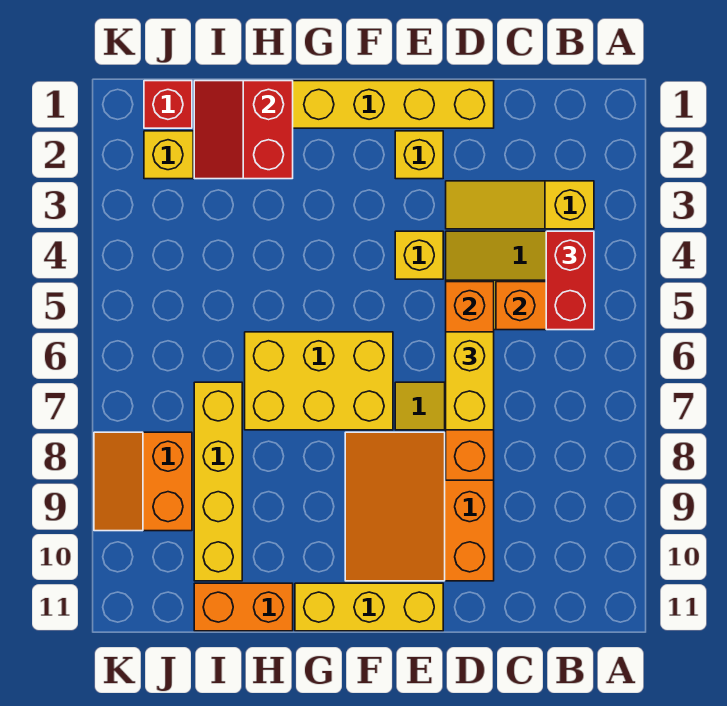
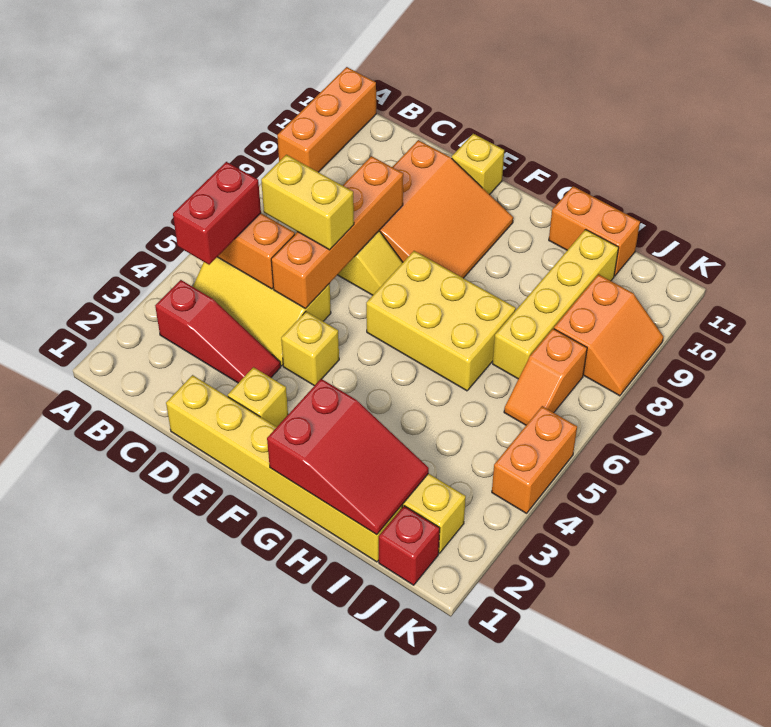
none -> orange brick A9:A11 level 1
yellow slope B3:D3 level 1 top B -> red slope B3:D3 level 1 top B
yellow brick D6:D7 level 3 -> yellow brick C6:D6 level 3
yellow brick E11:G11 level 1 -> yellow brick E11 level 1
red slope H1:I2 level 2 top H -> red slope G1:I2 level 2 top G
none -> orange slope J6:J7 level 1 top 7
none -> orange brick K4:K5 level 1

